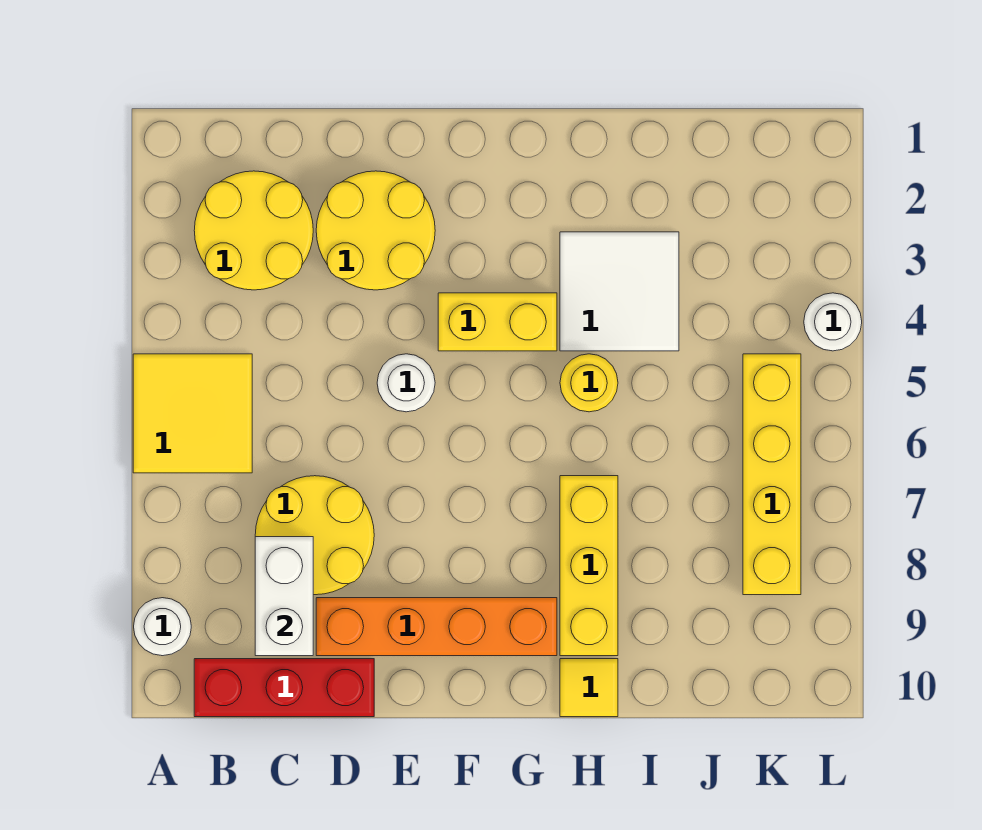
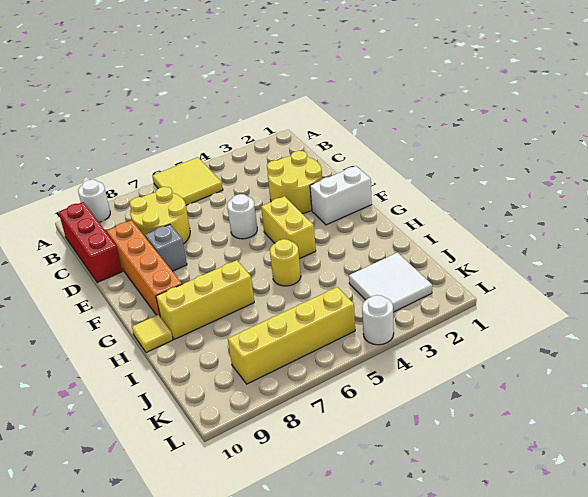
yellow round brick B2:C3 level 1 -> none
white brick C8:C9 level 2 -> white brick F1:F2 level 1
none -> grey brick E8 level 1
white tile H3:I4 level 1 -> white tile J2:K3 level 1

